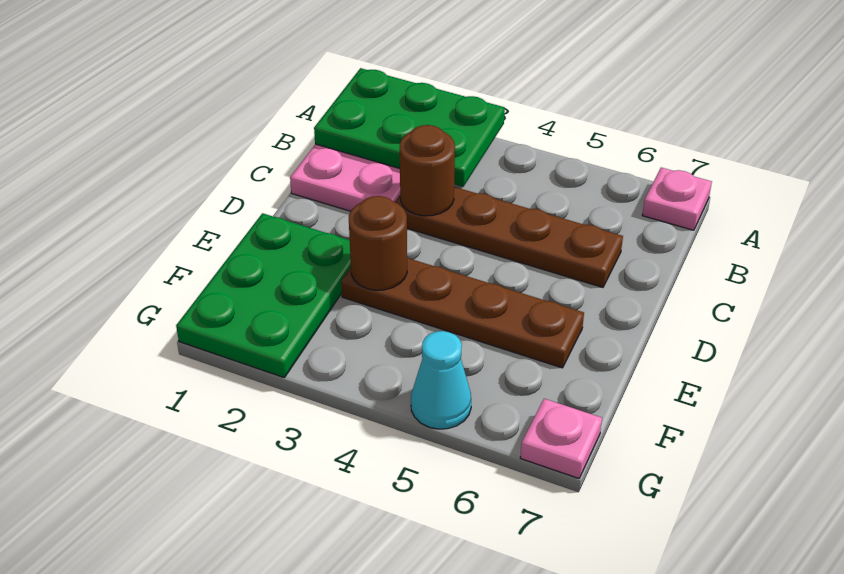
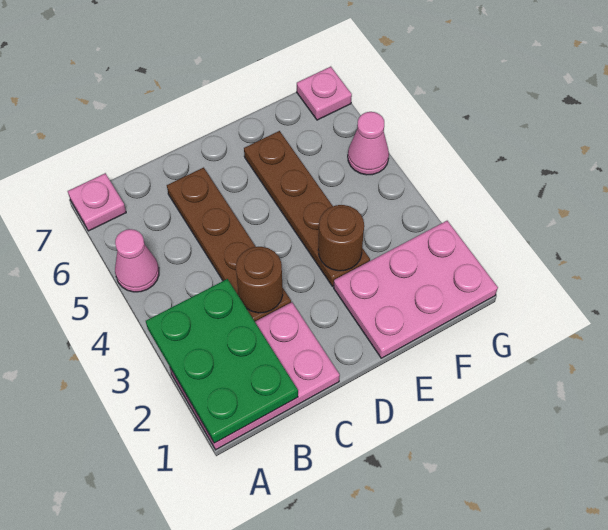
none -> pink cone A5 level 1
green plate E1:G2 level 1 -> pink plate E1:G2 level 1
cyan cone G5 level 1 -> pink cone G5 level 1

